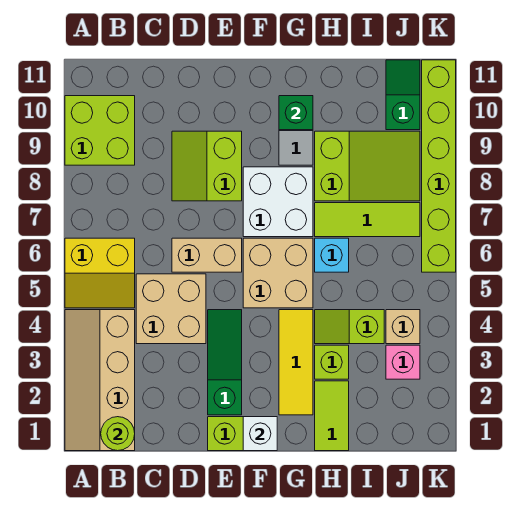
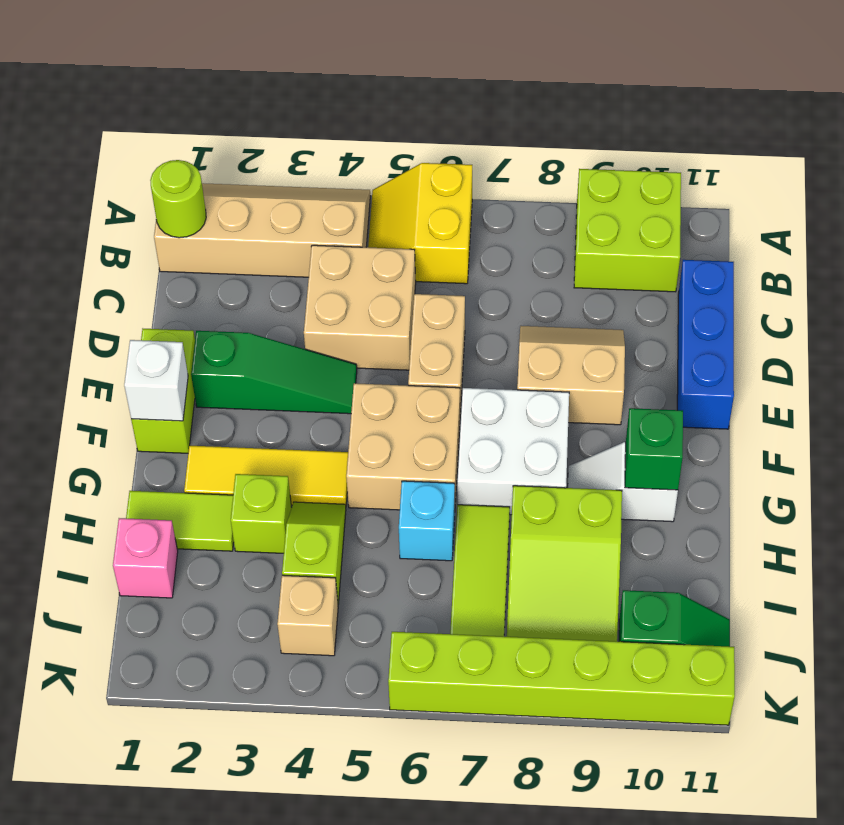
none -> blue brick C11:E11 level 1
lime slope D8:E9 level 1 top E -> tan slope D8:E9 level 1 top E
pink brick J3 level 1 -> pink brick I1 level 1

